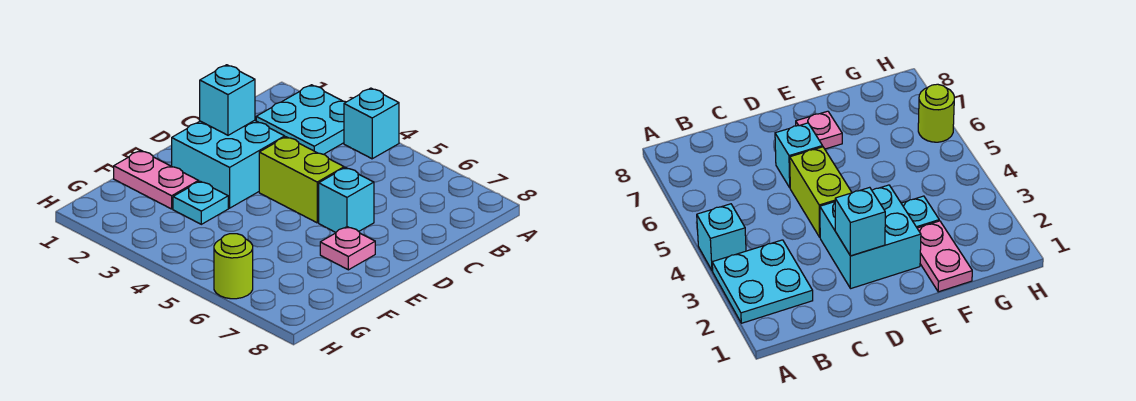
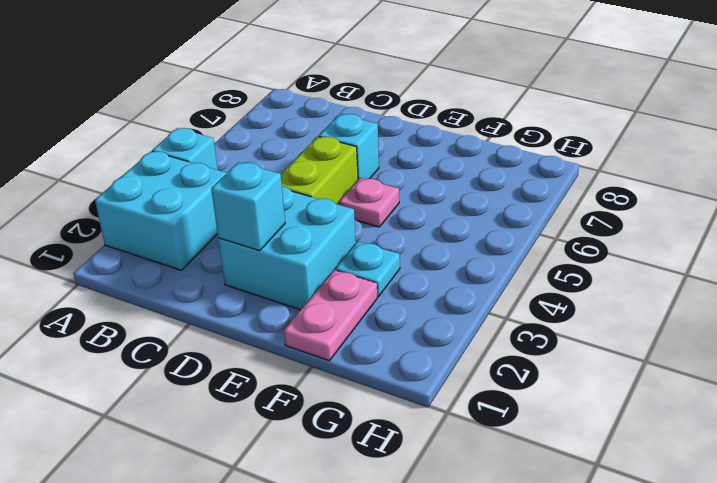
cyan plate A2:B3 level 1 -> cyan brick A2:B3 level 1
pink plate E7 level 1 -> pink plate E5 level 1
lime round brick H6 level 1 -> none

